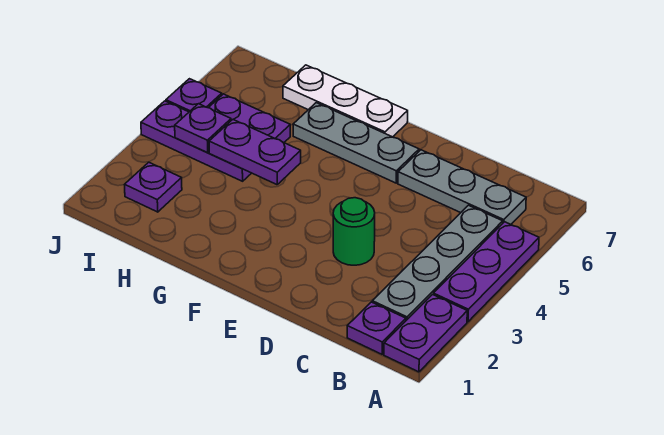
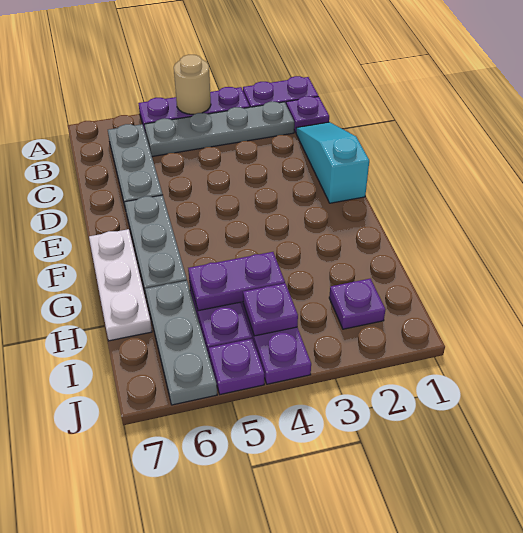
none -> tan round brick A4 level 2
none -> cyan slope C1:E1 level 1 top E
green round brick D3 level 1 -> none
purple plate G4:H4 level 2 -> purple plate H4:H5 level 2
none -> grey plate H6:J6 level 1

